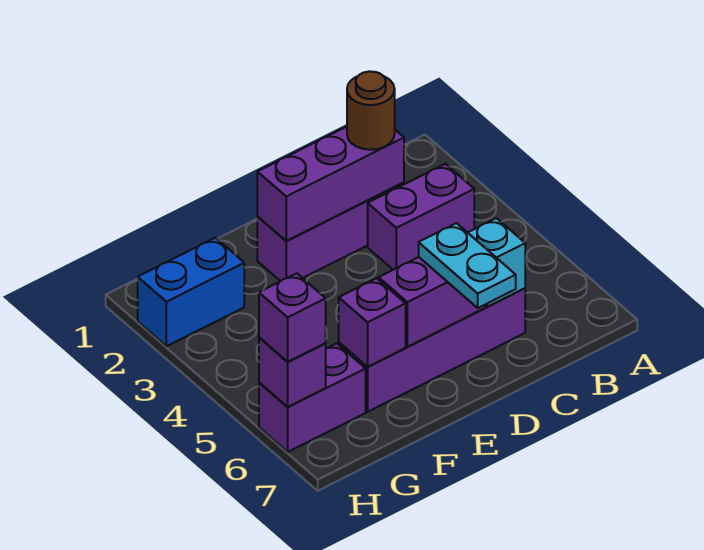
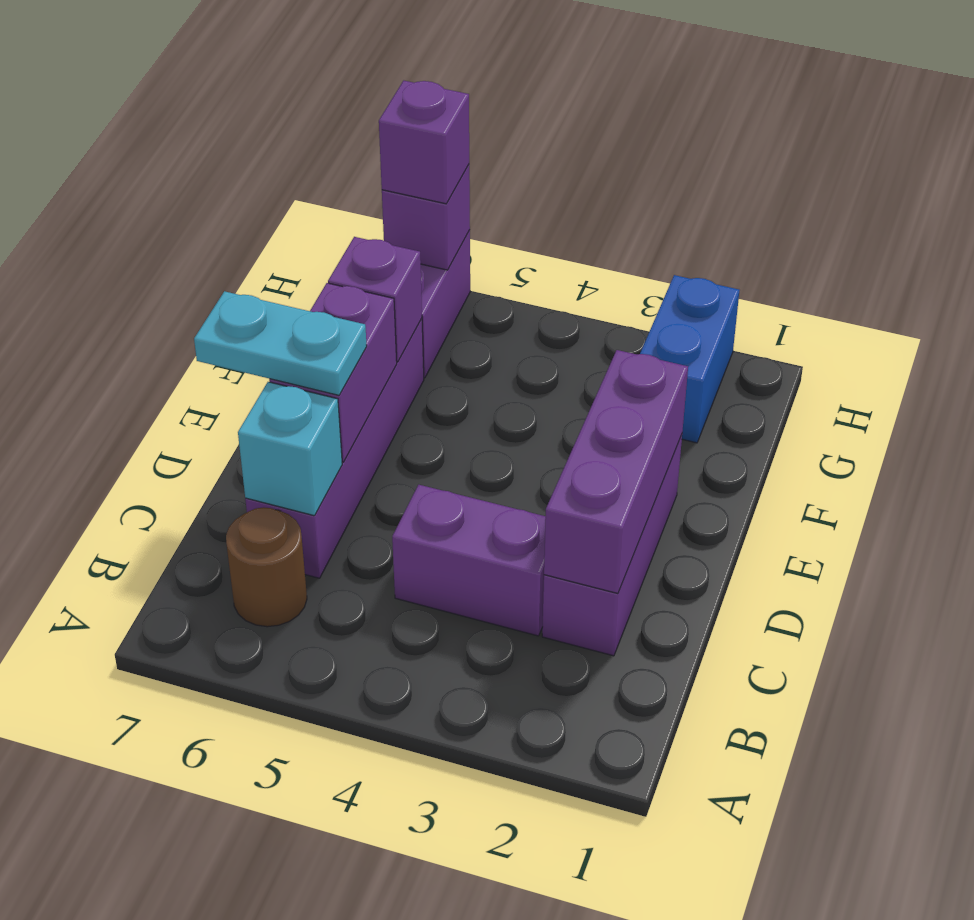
purple brick B3:C3 level 1 -> purple brick C3:C4 level 1
brown round brick C2 level 3 -> brown round brick B6 level 1

